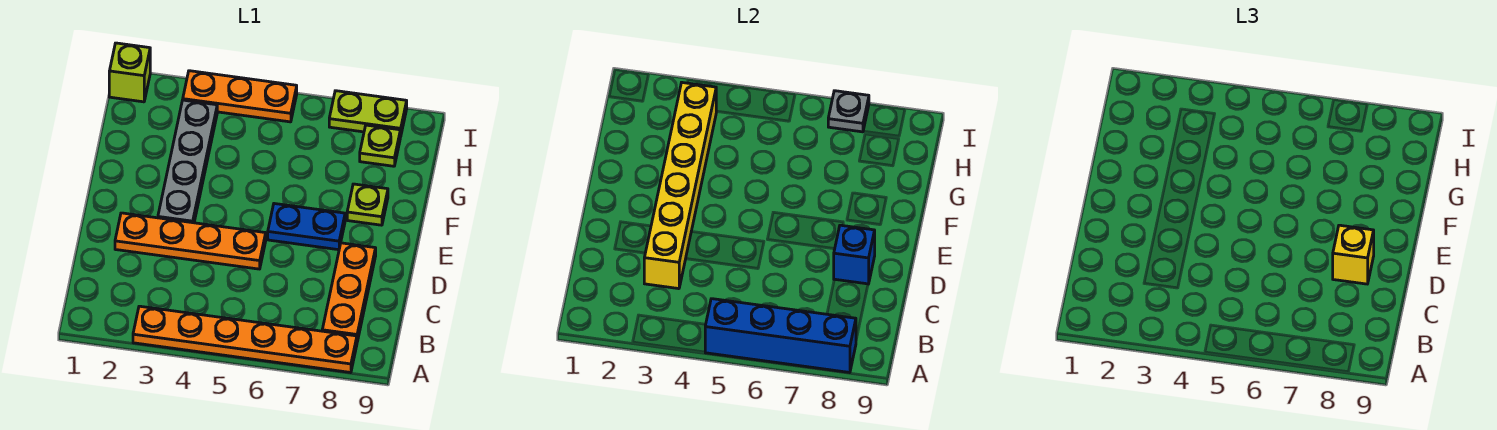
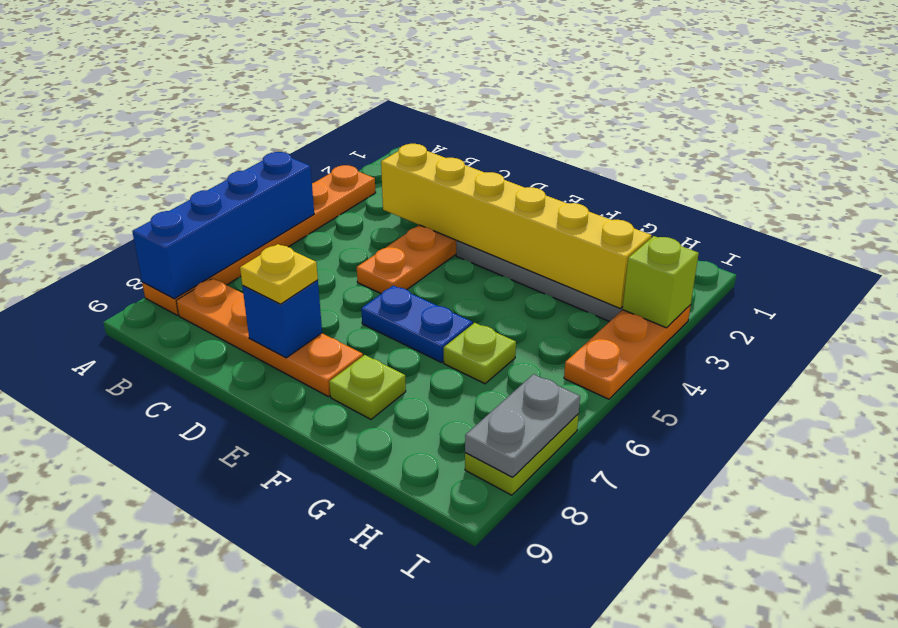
orange plate B8:D8 level 1 -> orange plate B8:E8 level 1
yellow brick D8 level 3 -> yellow plate D8 level 3
blue plate E6:E7 level 1 -> blue plate E6:F6 level 1
lime plate H8 level 1 -> lime plate G6 level 1
lime brick I1 level 1 -> lime brick I3 level 2
grey plate I7 level 2 -> grey plate I7:I8 level 2

